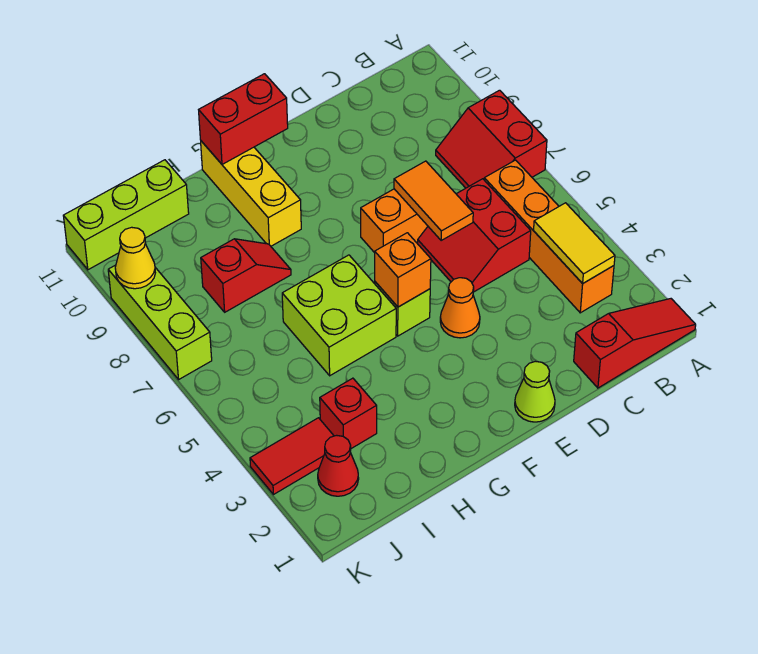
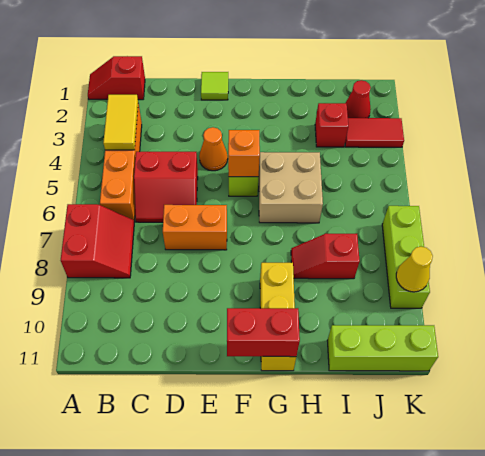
red slope A1:C1 level 1 top C -> red slope A1:B1 level 1 top B
red slope C5:D6 level 1 top C -> red slope C5:D6 level 1 top 5
orange tile D6:D7 level 2 -> none
lime cone E1 level 1 -> lime tile E1 level 1
lime brick G5:H6 level 1 -> tan brick G5:H6 level 1

